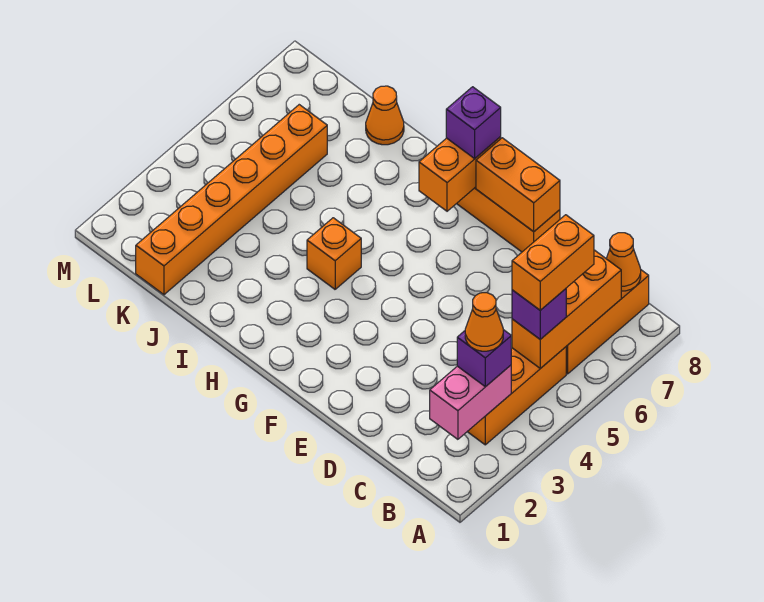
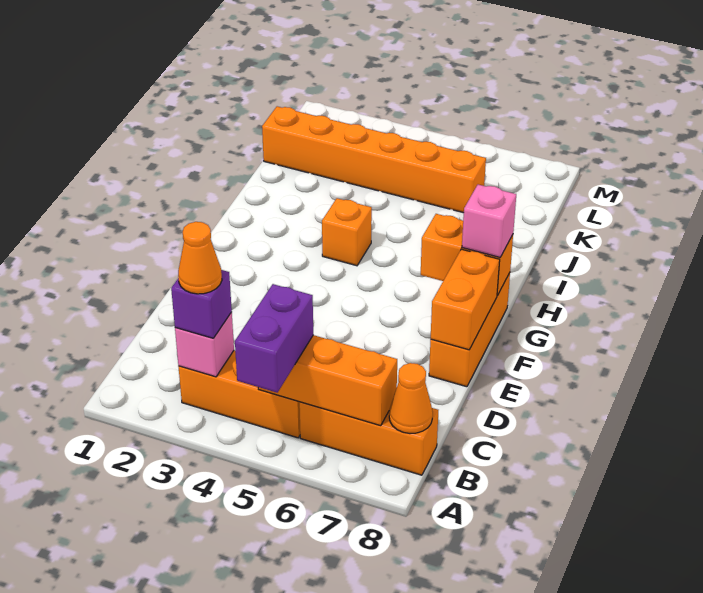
pink brick B2:B3 level 2 -> pink brick B3 level 2
purple brick B5 level 3 -> purple brick A5:B5 level 3
orange brick B5:B6 level 4 -> none
purple brick G8 level 3 -> pink brick G8 level 3
orange cone J8 level 1 -> none

